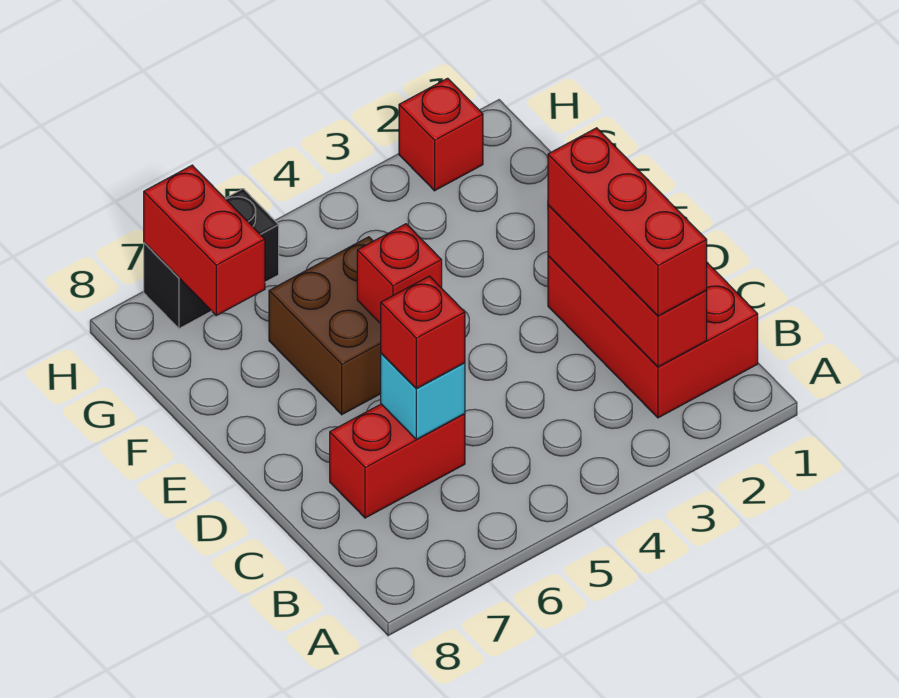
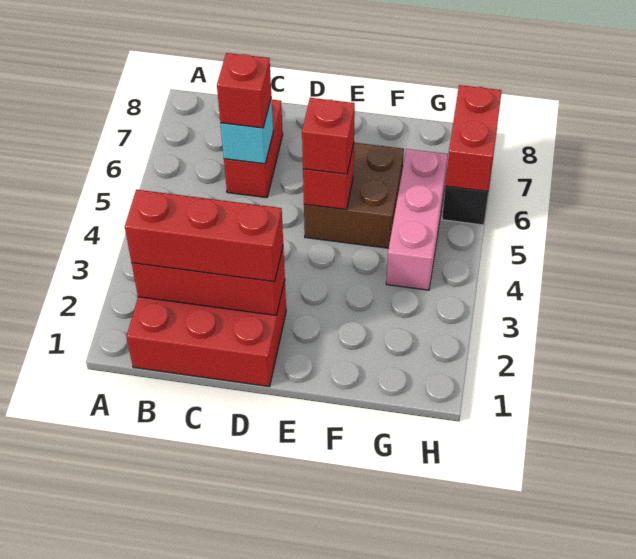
none -> pink brick G4:G6 level 1
red brick G7:H7 level 2 -> red brick H6:H7 level 2
red brick H2 level 1 -> red brick E5 level 3

